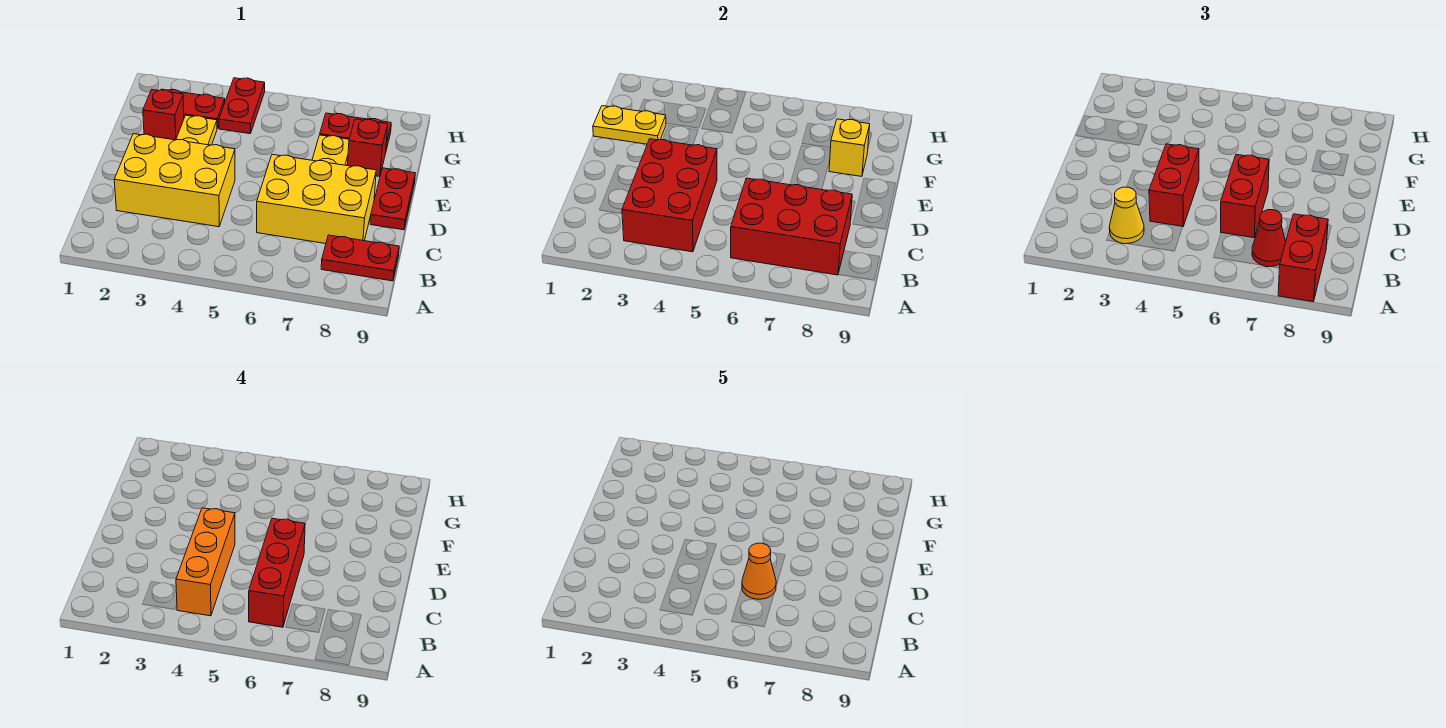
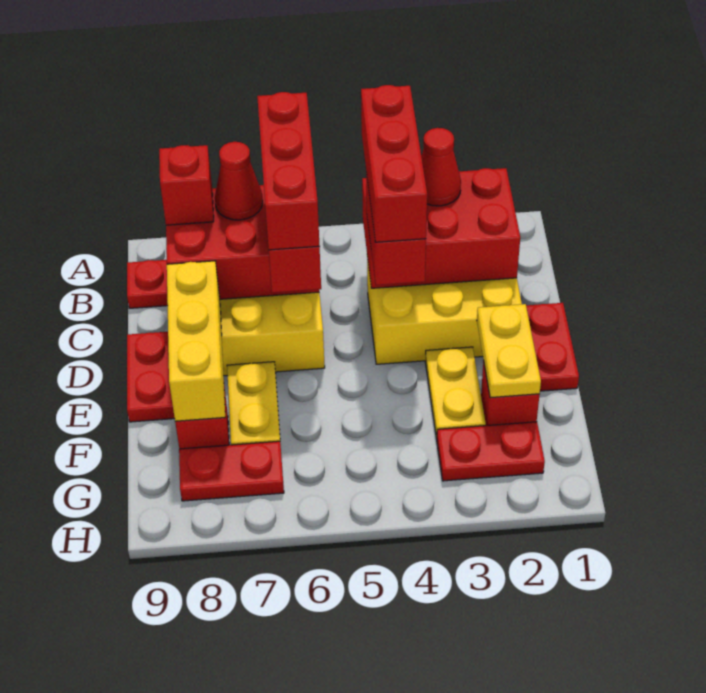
red brick A8:B8 level 3 -> red brick B8 level 3
red brick B3:D4 level 2 -> red brick B2:C4 level 2
yellow cone B3 level 3 -> red cone B3 level 3
orange brick B4:D4 level 4 -> red brick B4:D4 level 4
orange cone C6 level 5 -> none
yellow plate F1:F2 level 2 -> yellow plate E2:F2 level 2
yellow brick F8 level 2 -> yellow brick D8:F8 level 2
red plate G4:H4 level 1 -> red plate D1:E1 level 1

